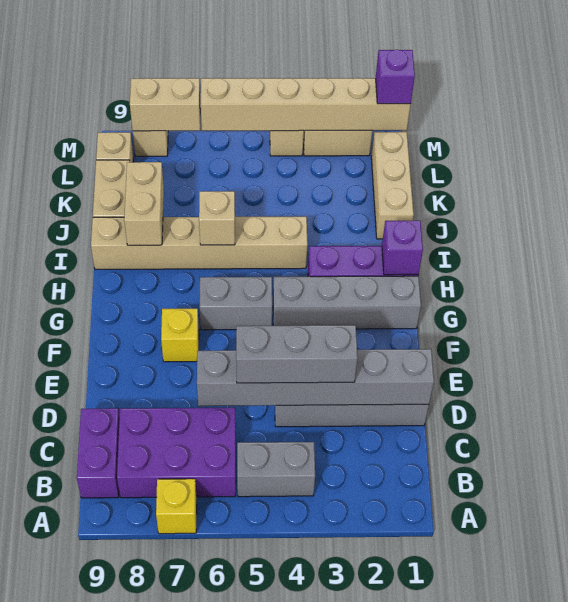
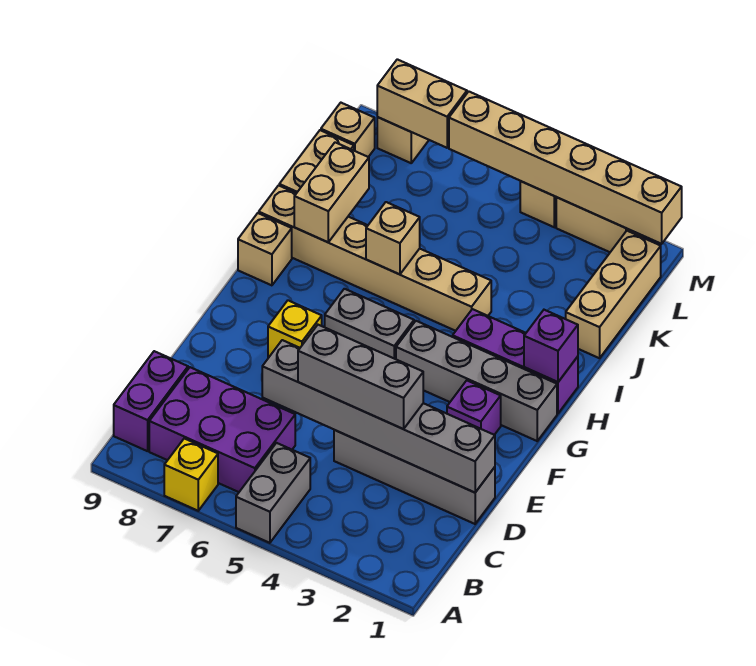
grey brick B4:B5 level 1 -> grey brick A5:B5 level 1
none -> tan brick H9 level 1
purple brick M1 level 3 -> purple brick F2 level 1

